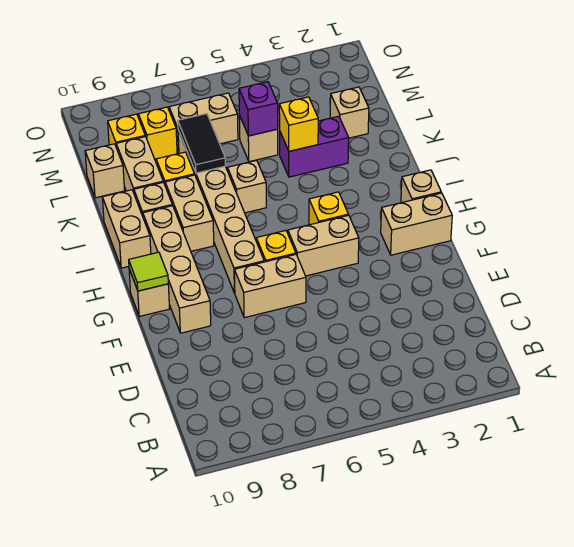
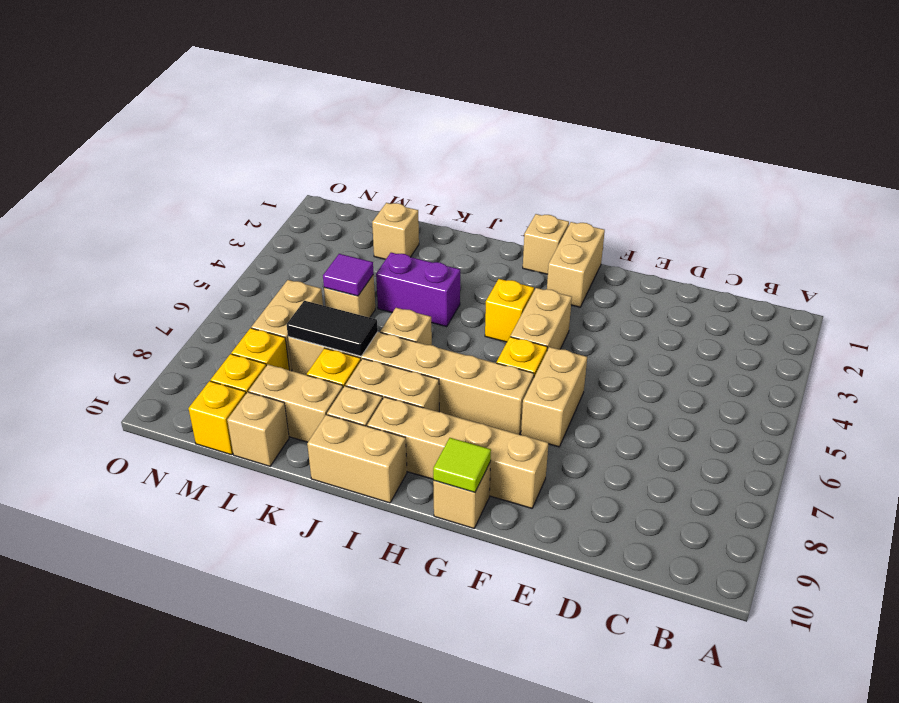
purple brick K3:K4 level 1 -> purple brick J4:K4 level 1
yellow brick K4 level 2 -> yellow brick M10 level 1
purple brick L5 level 2 -> purple tile L5 level 2

